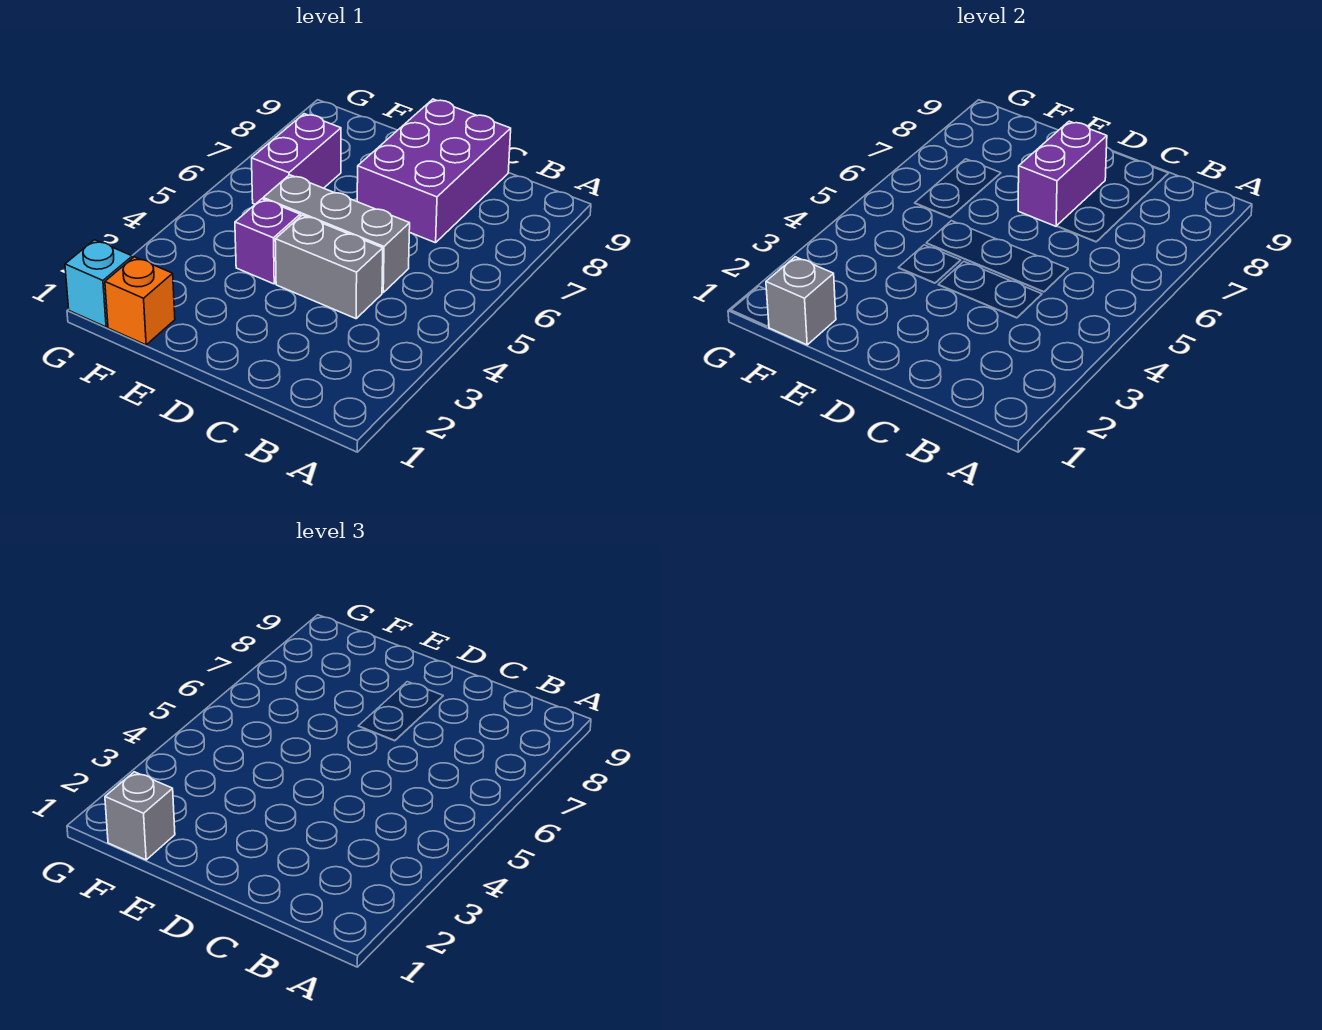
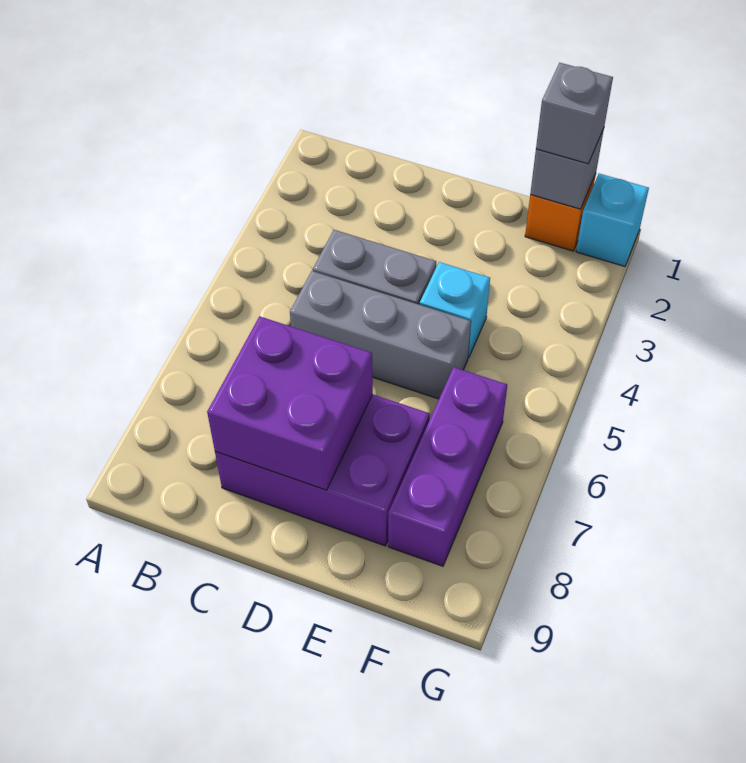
purple brick C7:D9 level 1 -> purple brick C7:E8 level 1
purple brick D7:D8 level 2 -> purple brick C7:D8 level 2
purple brick E4 level 1 -> cyan brick E4 level 1
purple brick F6:F7 level 1 -> purple brick F6:F8 level 1

